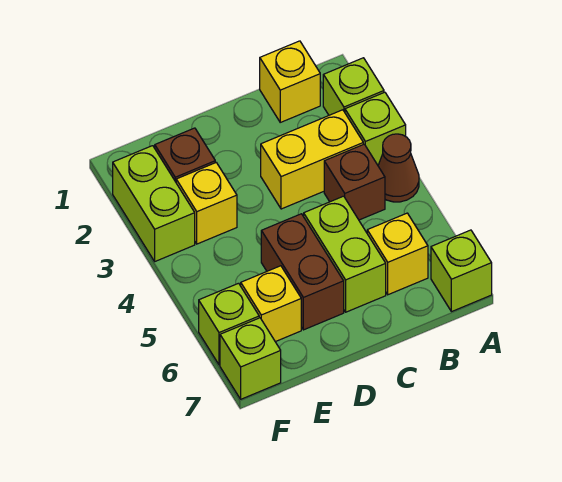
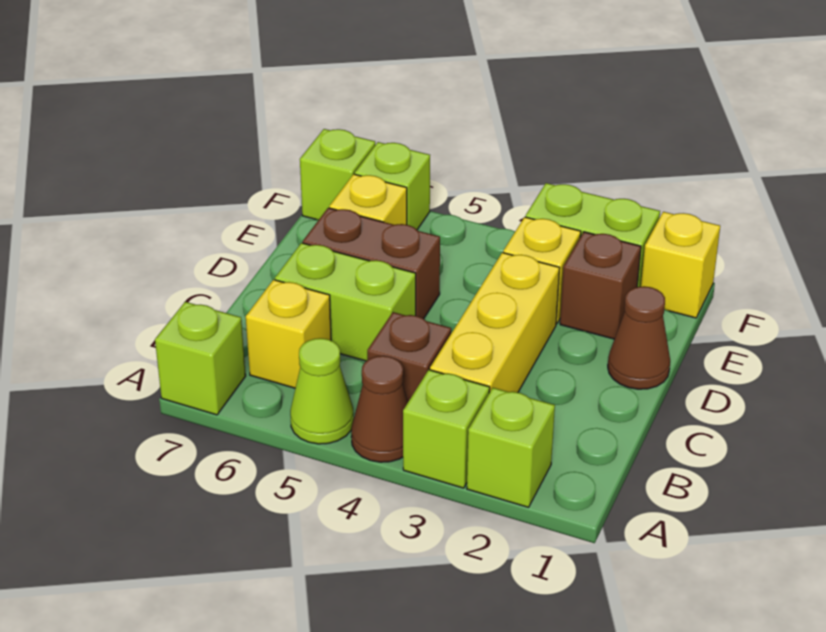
none -> lime cone A5 level 1
yellow brick B1 level 1 -> yellow brick F1 level 1
yellow brick B3:C3 level 1 -> yellow brick B3:D3 level 1
none -> brown cone D1 level 1

